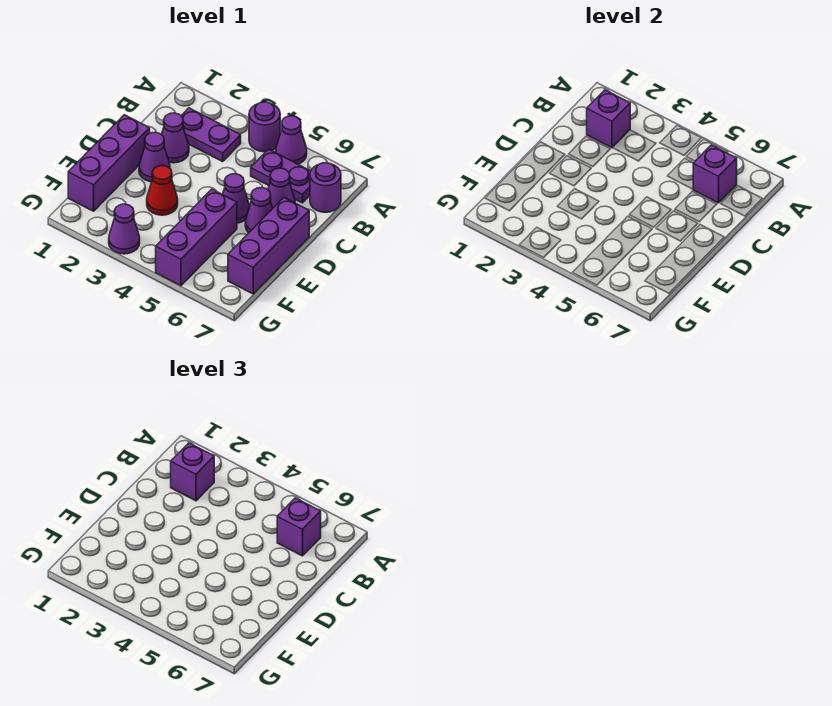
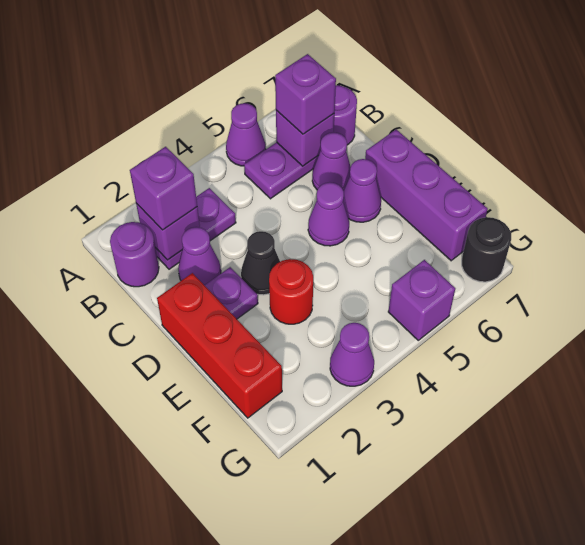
purple round brick A4 level 1 -> purple round brick B1 level 1
purple brick D1:F1 level 1 -> red brick D1:F1 level 1
purple cone D2 level 1 -> purple plate D2 level 1
none -> black cone D3 level 1
red cone E3 level 1 -> red round brick E3 level 1
purple brick E5:G5 level 1 -> purple brick G5 level 1
none -> black round brick G7 level 1

